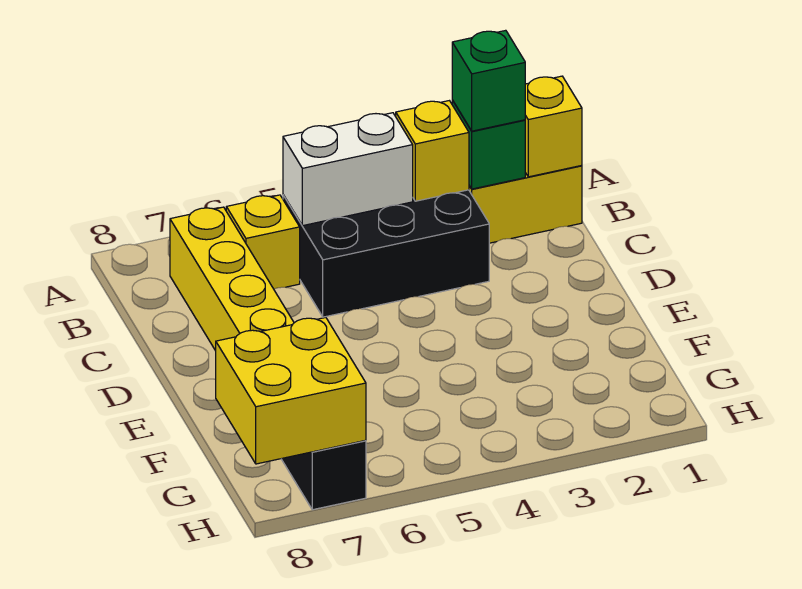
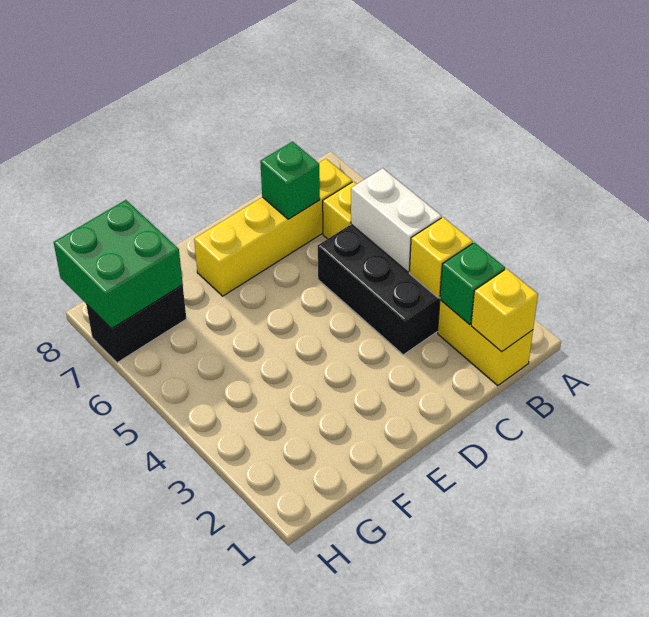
green brick B2 level 3 -> green brick C7 level 2
yellow brick G7:H8 level 2 -> green brick G7:H8 level 2

